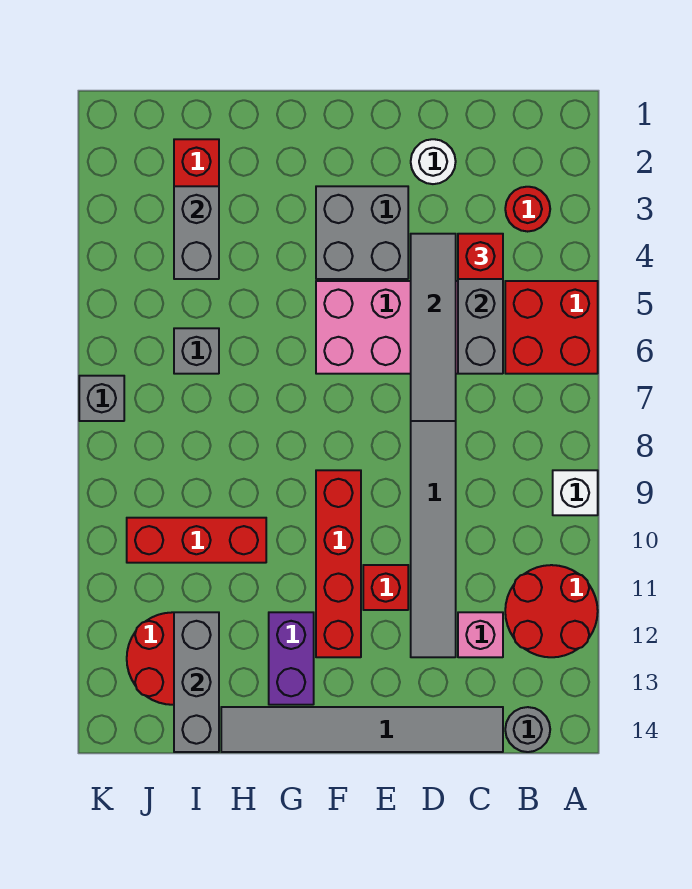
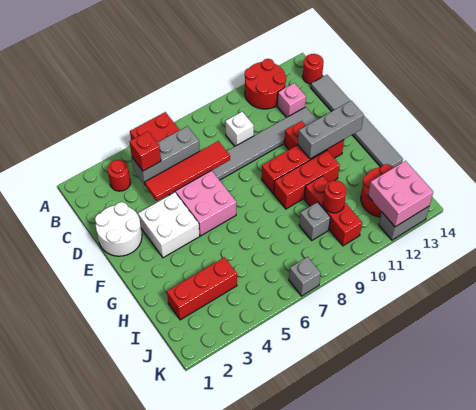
white brick A9 level 1 -> white brick C9 level 1
grey round brick B14 level 1 -> red round brick B14 level 1
white round brick D2 level 1 -> white round brick D1:E2 level 1
grey tile D4:D7 level 2 -> red tile D4:D7 level 2
grey brick E3:F4 level 1 -> white brick E3:F4 level 1
none -> red brick G9:G11 level 1
purple brick G12:G13 level 1 -> none
grey brick I3:I4 level 2 -> grey brick K12:K13 level 1
grey brick I6 level 1 -> grey brick I9 level 1
none -> red round brick I10 level 2
grey brick I12:I14 level 2 -> grey brick F11:F13 level 2
none -> pink brick J12:K13 level 2

